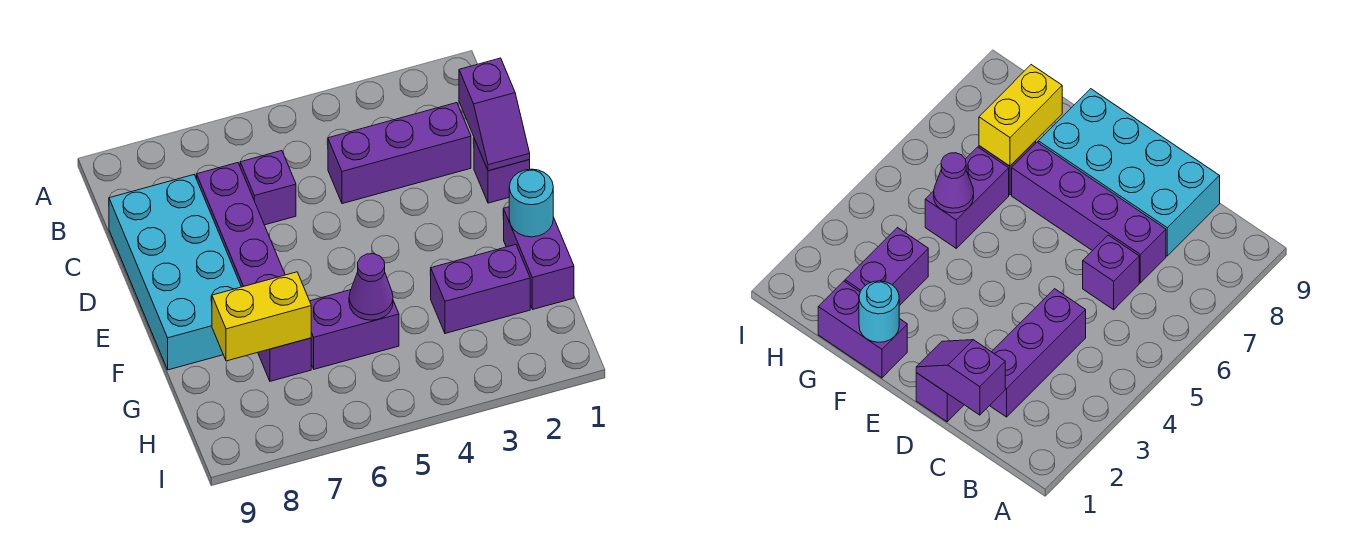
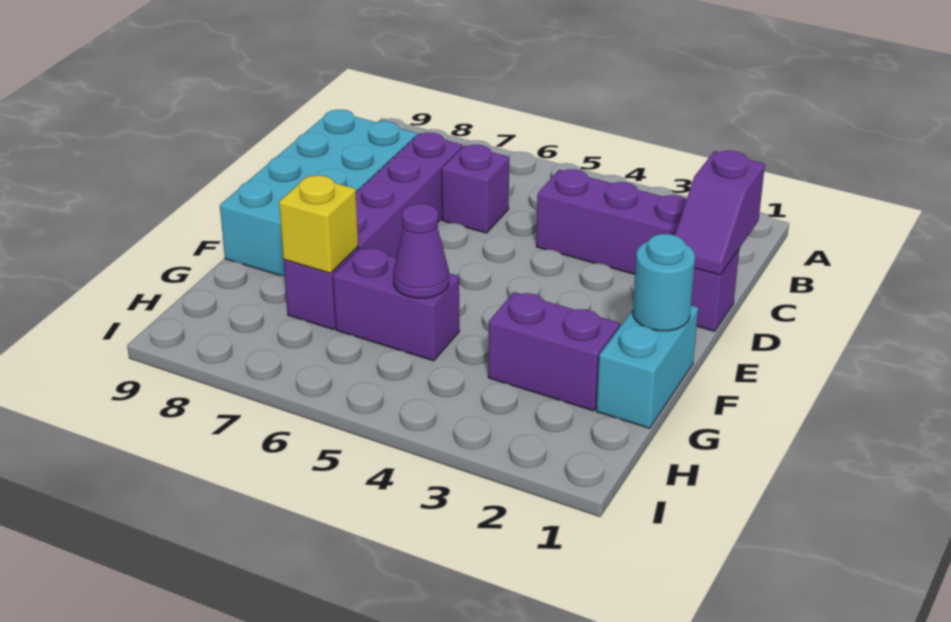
purple brick F1:G1 level 1 -> cyan brick F1:G1 level 1
yellow brick G7:G8 level 2 -> yellow brick G7 level 2

